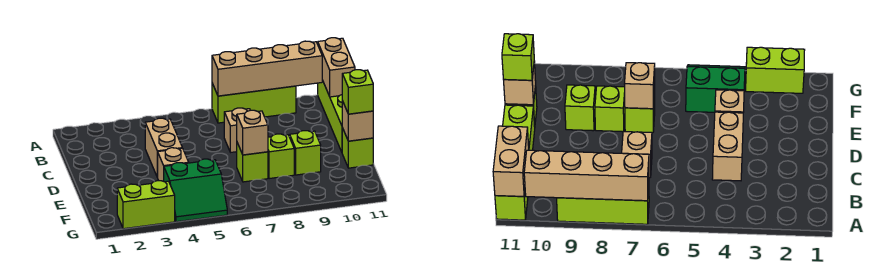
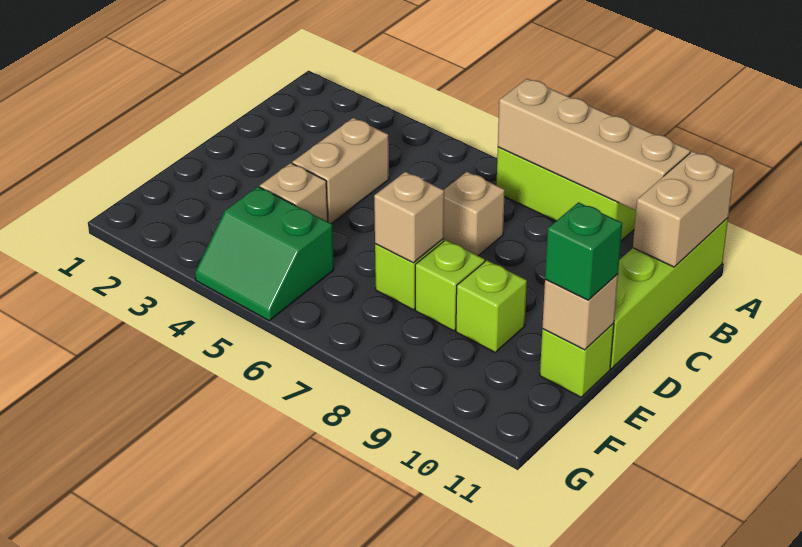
lime brick E11 level 3 -> green brick E11 level 3
lime brick G2:G3 level 1 -> none

